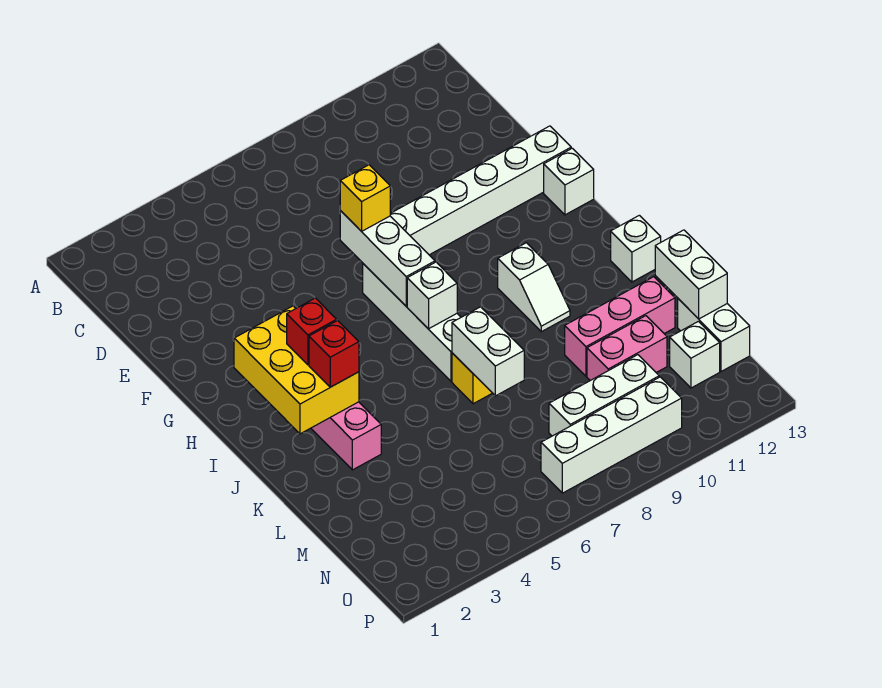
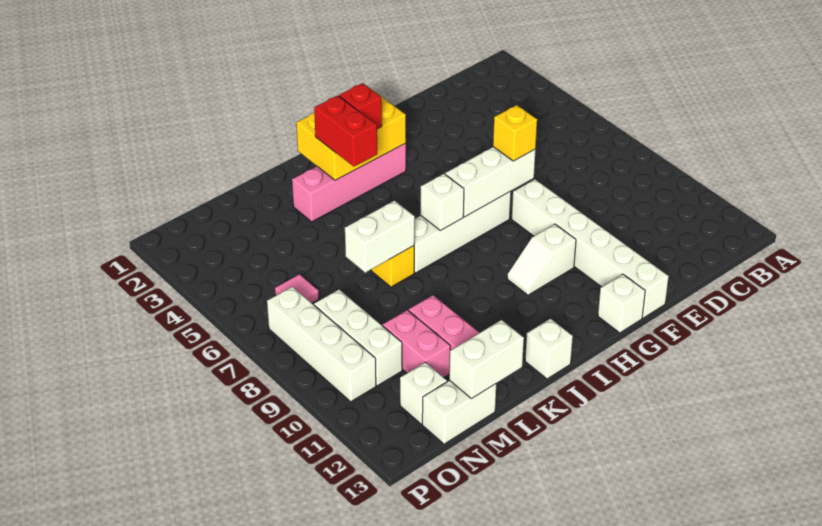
white slope I10:J10 level 1 top I -> white slope G10:H10 level 1 top G
red brick J3 level 3 -> red brick J3:J4 level 3
none -> pink tile N6 level 1

